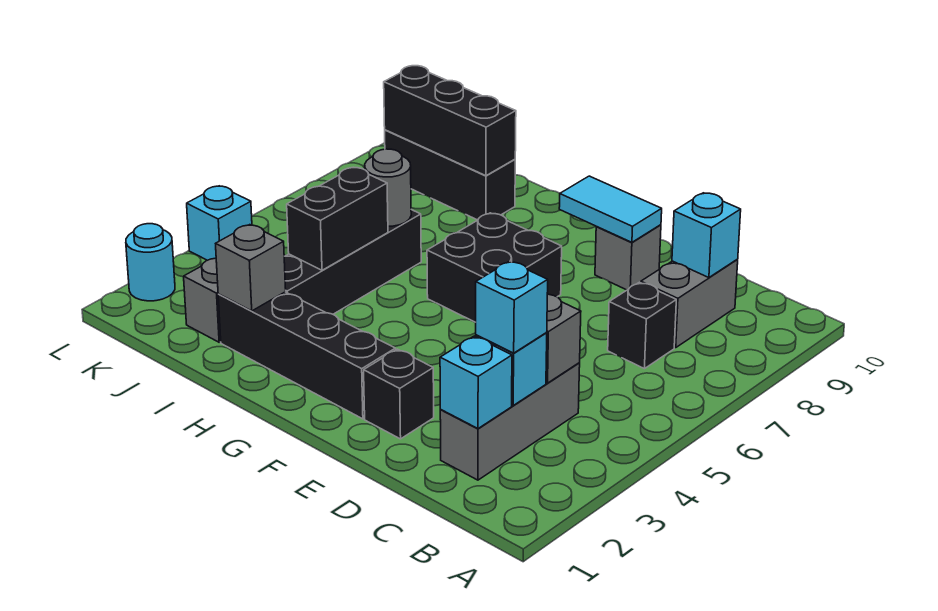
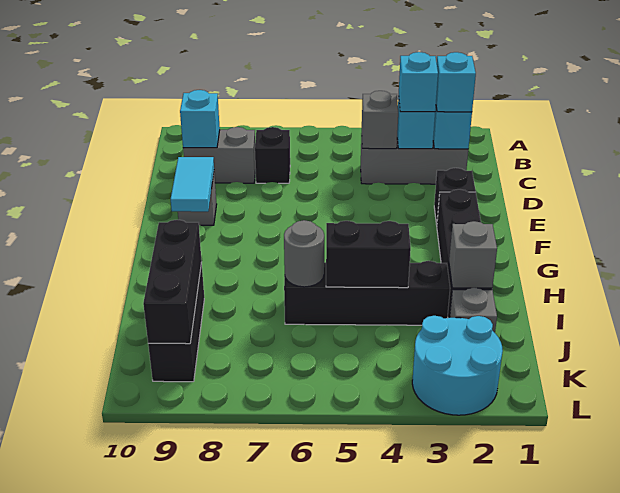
black brick F6:G7 level 1 -> none
cyan round brick L2 level 1 -> cyan round brick K2:L3 level 1
cyan brick L4 level 1 -> cyan brick C2 level 3

